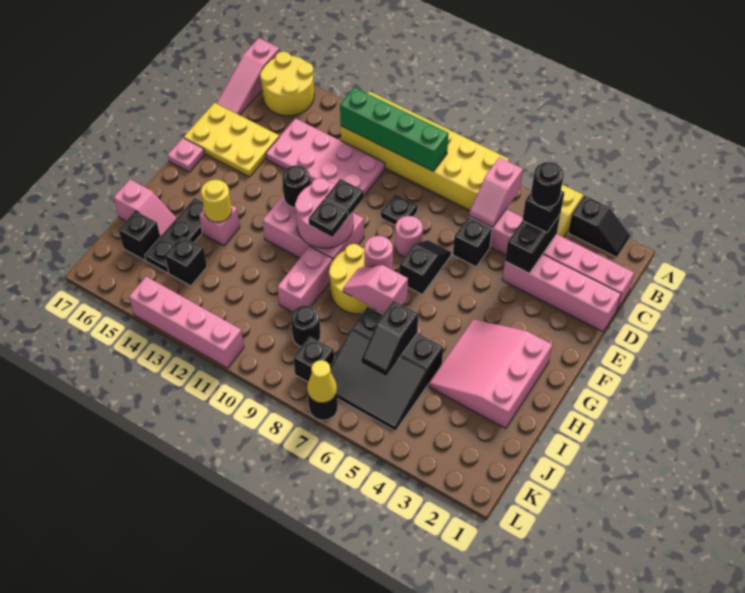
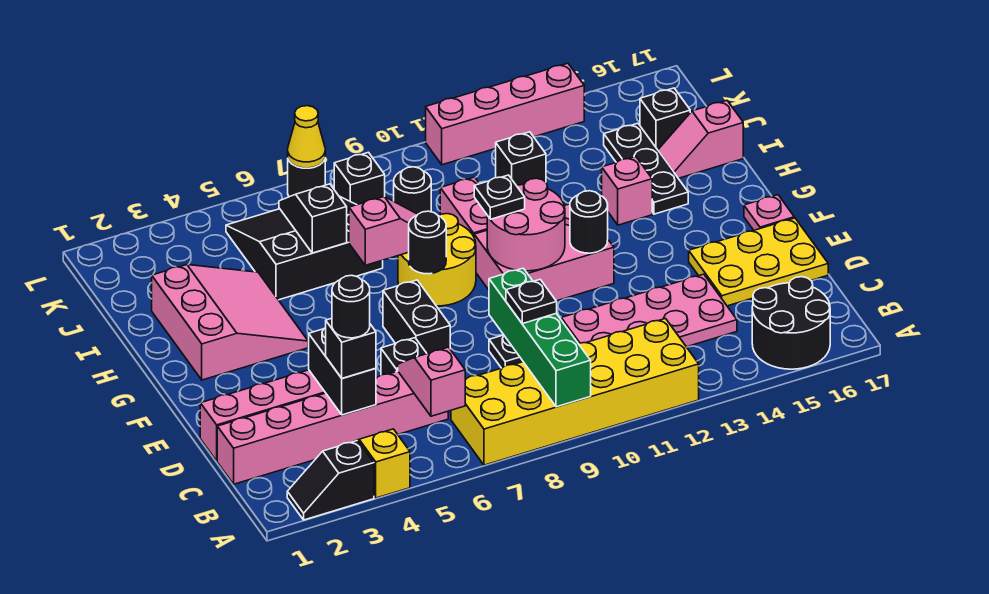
yellow round brick A15:B16 level 1 -> black round brick A15:B16 level 1
pink slope A17:C17 level 1 top A -> none
green brick B9:B12 level 2 -> green brick A9:D9 level 2
black slope E7:F7 level 1 top F -> black brick E7:F7 level 1
pink round brick E8 level 1 -> none
black plate F10 level 3 -> black plate C9 level 3
pink round brick G8 level 2 -> black round brick G8 level 2
yellow round brick H14 level 2 -> none
black brick J14 level 1 -> black brick J12 level 1

